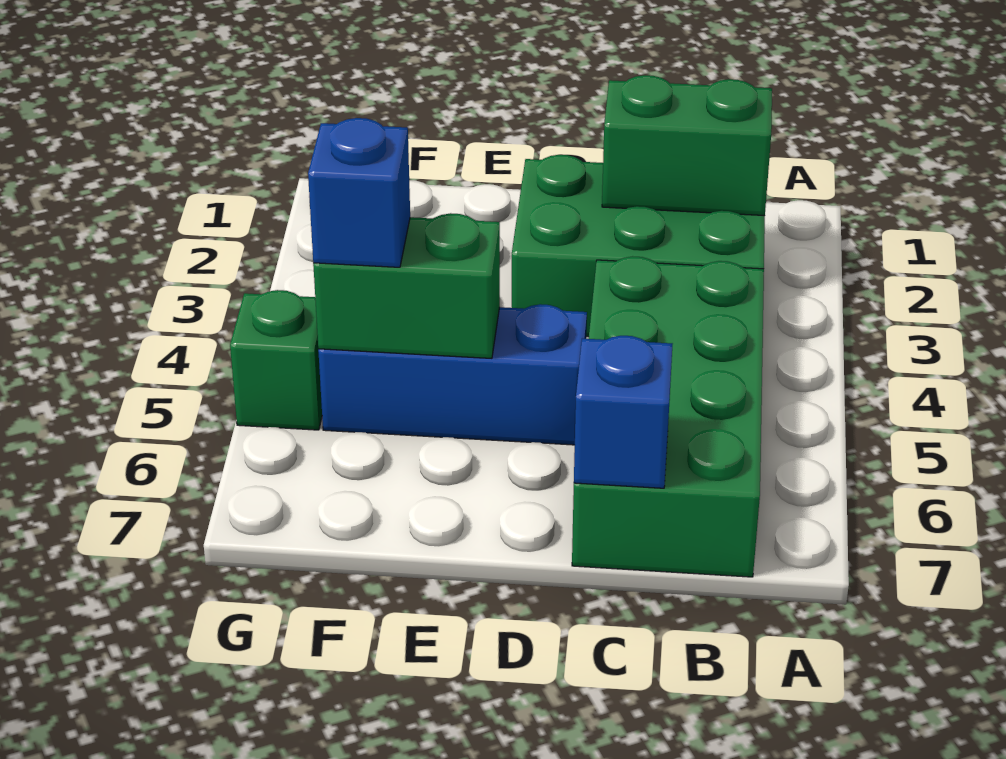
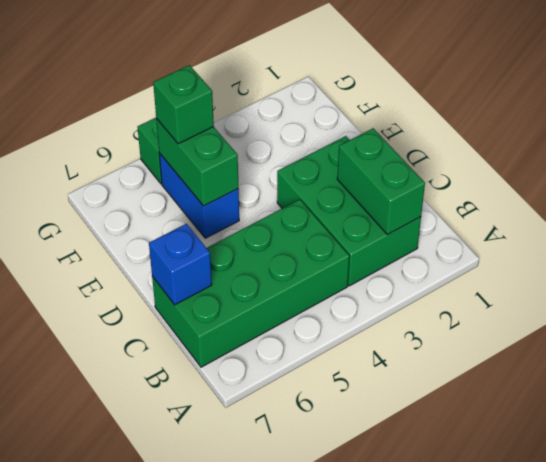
blue brick D5:F5 level 1 -> blue brick E5:F5 level 1
blue brick F5 level 3 -> green brick F5 level 3

